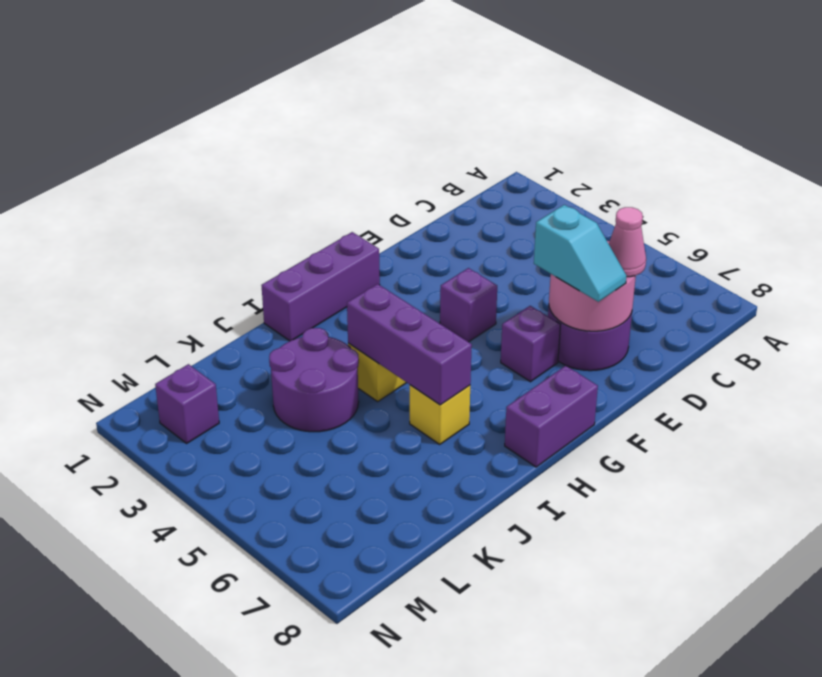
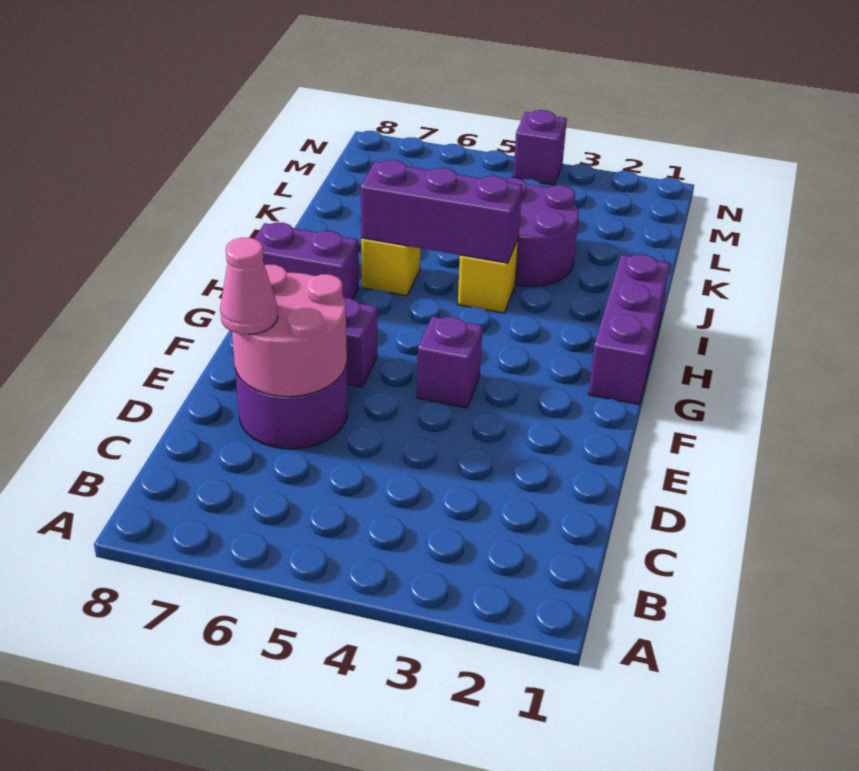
cyan slope E6:E7 level 3 top 6 -> none
purple brick G8:H8 level 1 -> purple brick H7:H8 level 1
purple brick M2 level 1 -> purple brick N4 level 1

